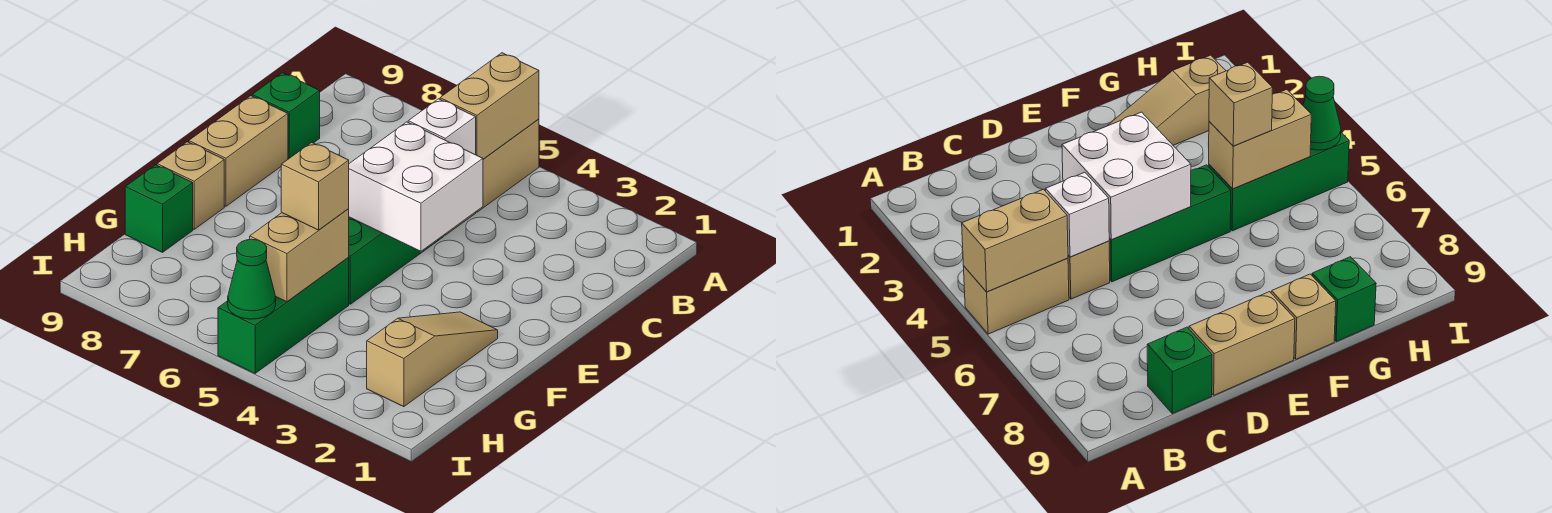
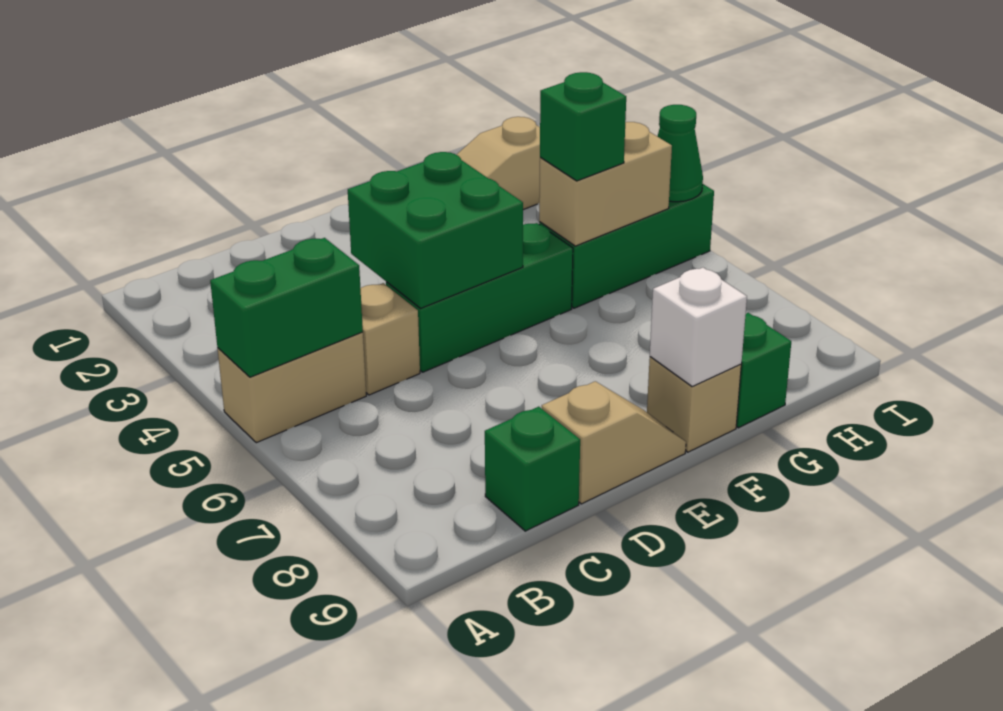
tan brick A5:B5 level 2 -> green brick A5:B5 level 2
white brick C5 level 2 -> white brick F9 level 2
white brick D4:E5 level 2 -> green brick D4:E5 level 2
tan brick D9:E9 level 1 -> tan slope D9:E9 level 1 top D
tan brick G5 level 3 -> green brick G5 level 3

